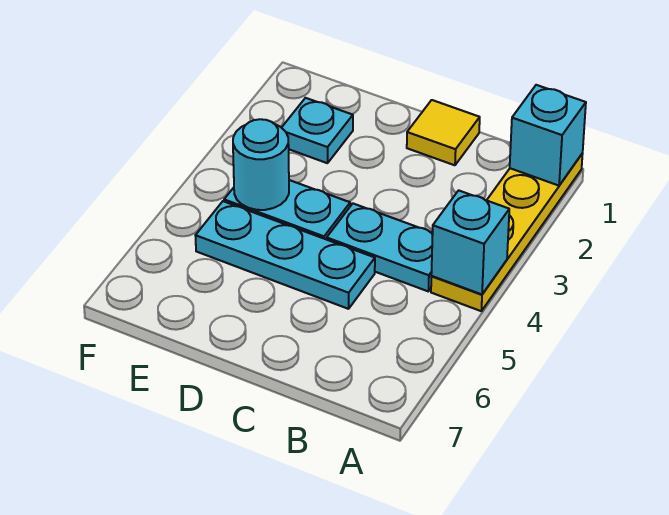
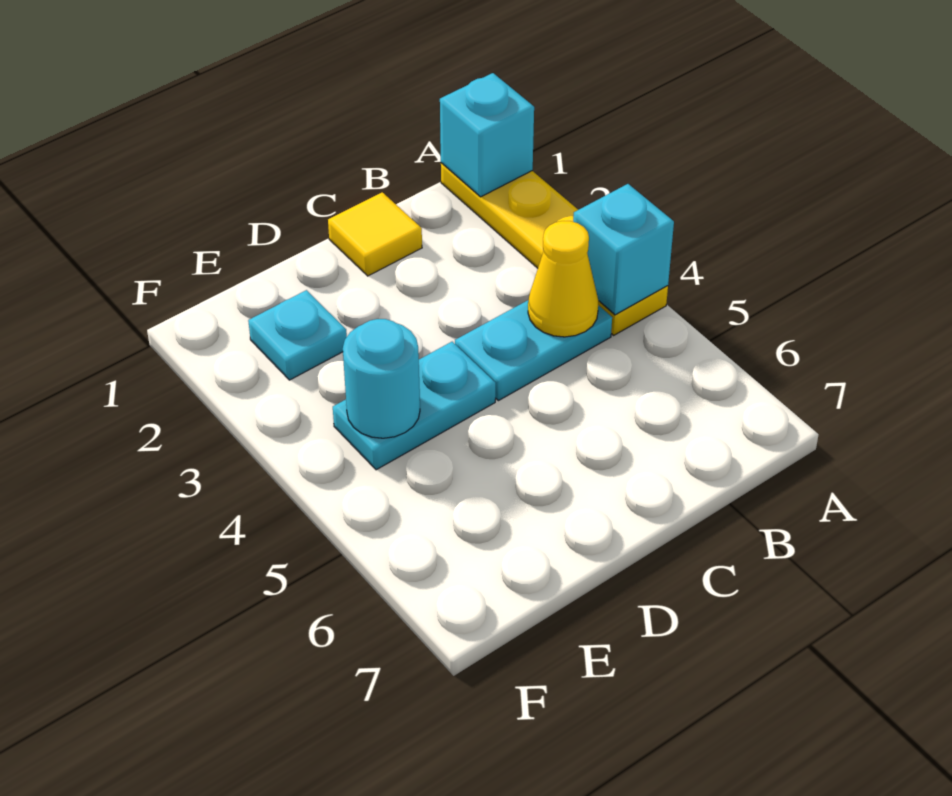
none -> yellow cone B4 level 2
cyan plate C5:E5 level 1 -> none

